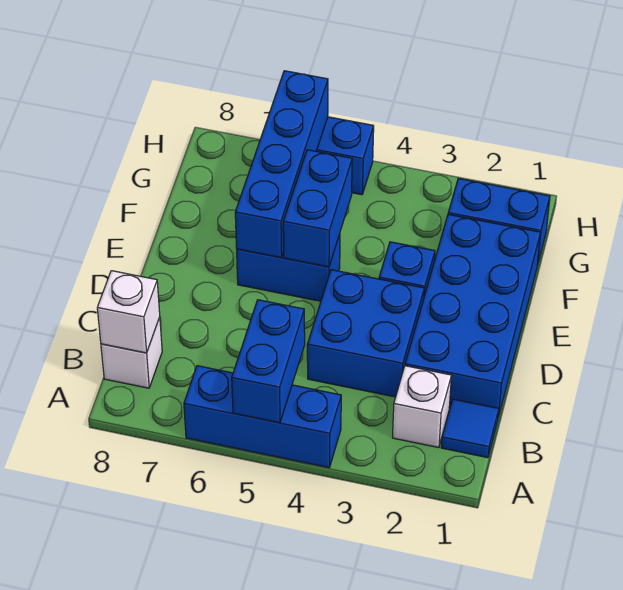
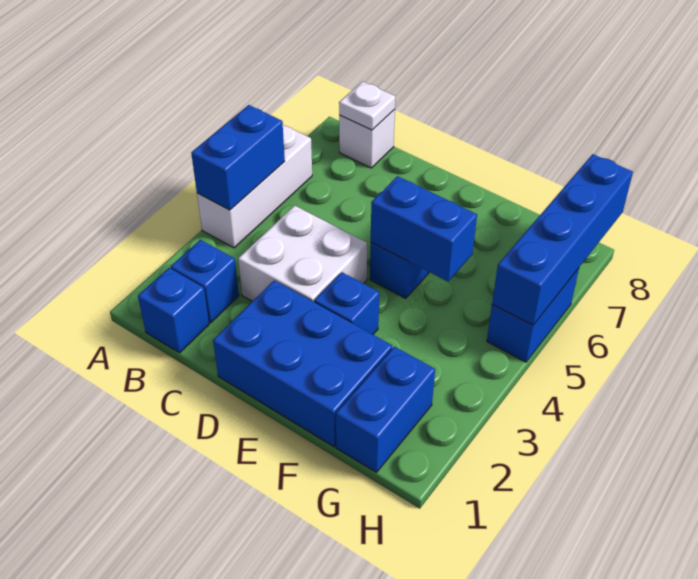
blue brick A4:A6 level 1 -> white brick A4:A6 level 1
blue brick A5:B5 level 2 -> blue brick A4:A5 level 2
blue tile B1 level 1 -> blue brick B1 level 1
white brick B2 level 1 -> blue brick B2 level 1
white brick B8 level 2 -> white plate B8 level 2
blue brick C1:F2 level 1 -> blue brick D1:F2 level 1
blue brick C3:D4 level 1 -> white brick C3:D4 level 1
blue brick E6:H6 level 2 -> blue brick H5:H8 level 2

